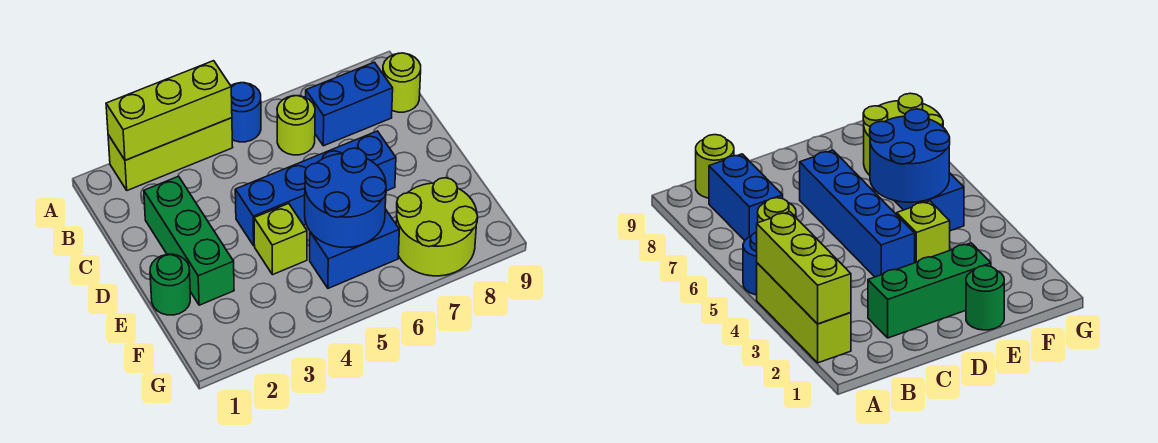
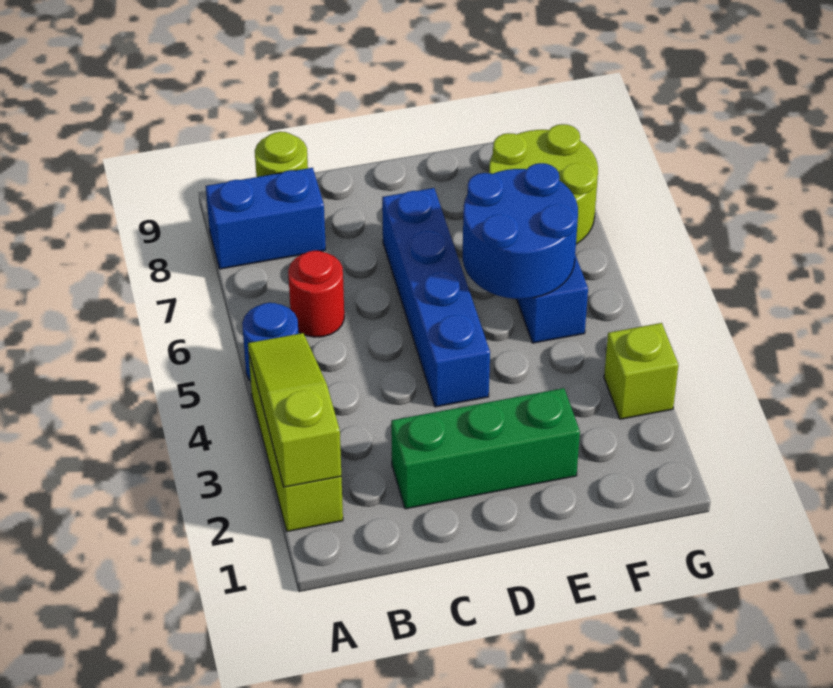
lime brick A2:A4 level 2 -> lime slope A2:A4 level 2 top 2
lime round brick B6 level 1 -> red round brick B6 level 1
blue brick B7:B8 level 1 -> blue brick A8:B8 level 1
green round brick E1 level 1 -> none
lime brick E4 level 1 -> lime brick G3 level 1

